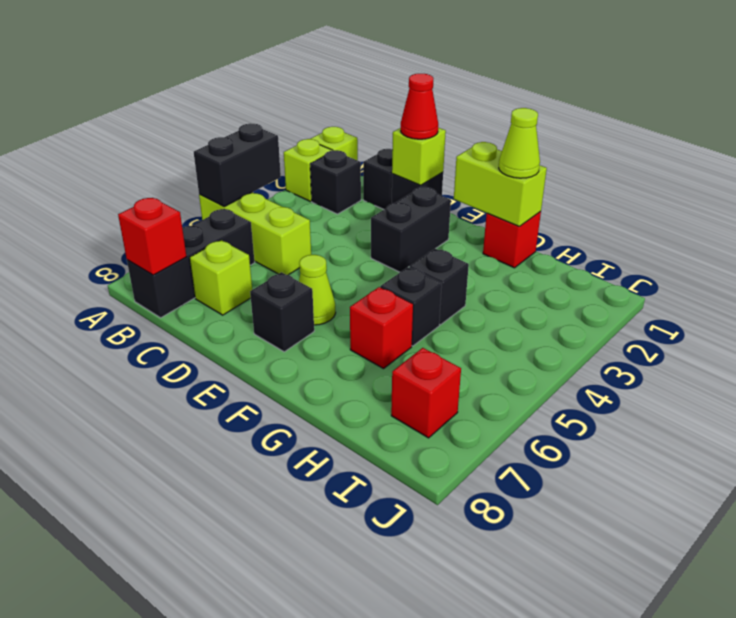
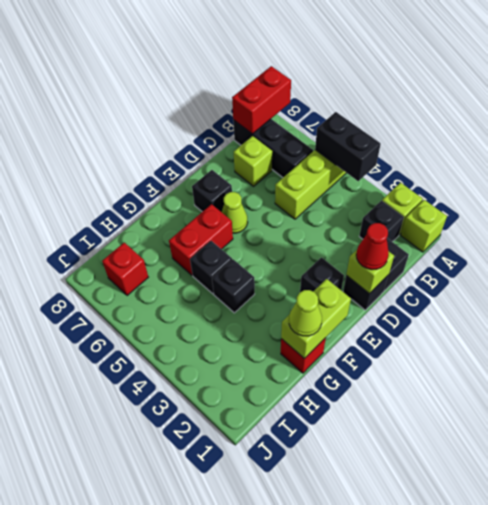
red brick B8 level 2 -> red brick A8:B8 level 2
black brick E2:E3 level 1 -> black brick E2 level 1
red brick G6 level 1 -> red brick F6:G6 level 1

